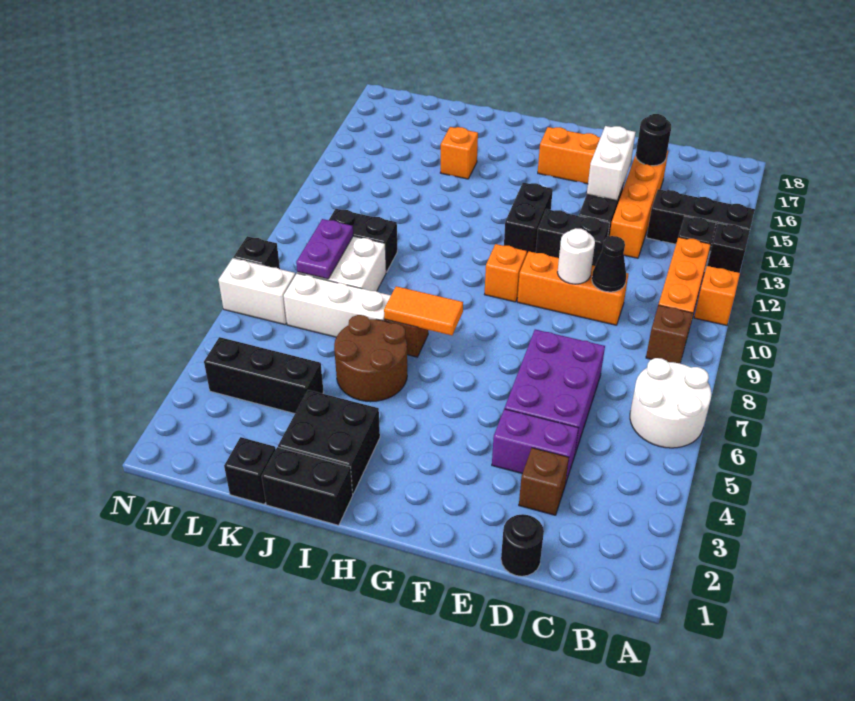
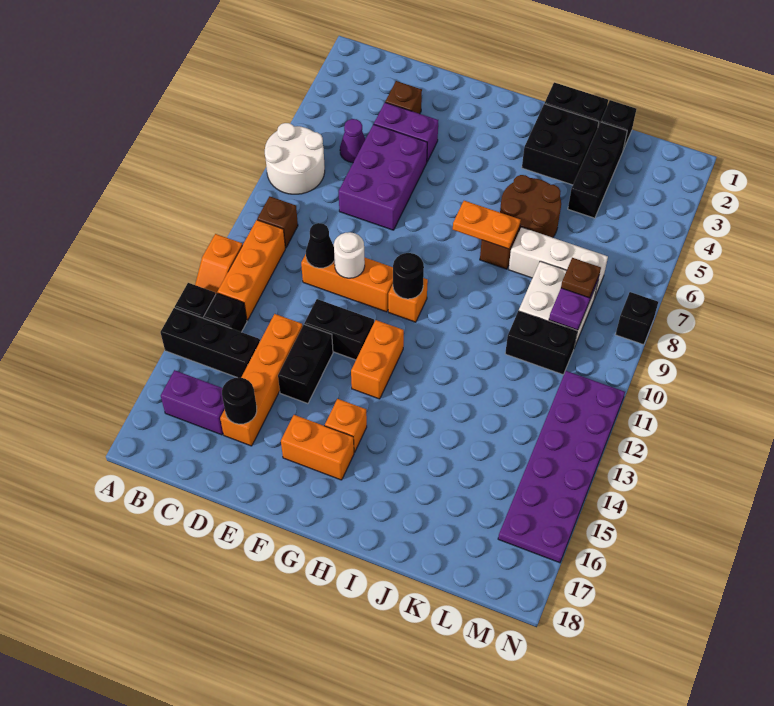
none -> purple brick B16:C16 level 1
none -> purple cone C5 level 1
black round brick D1 level 1 -> black round brick G10 level 2
white brick E14:E15 level 2 -> none
black brick G12:G13 level 1 -> orange brick G12:G13 level 1
orange tile H7:I7 level 2 -> orange plate H7:I7 level 2
orange brick J15 level 1 -> orange brick G15 level 1
black brick K4:M4 level 1 -> black brick K2:K4 level 1
none -> brown plate L8 level 3
white brick M7:N7 level 1 -> none
none -> purple plate M11:N16 level 1

